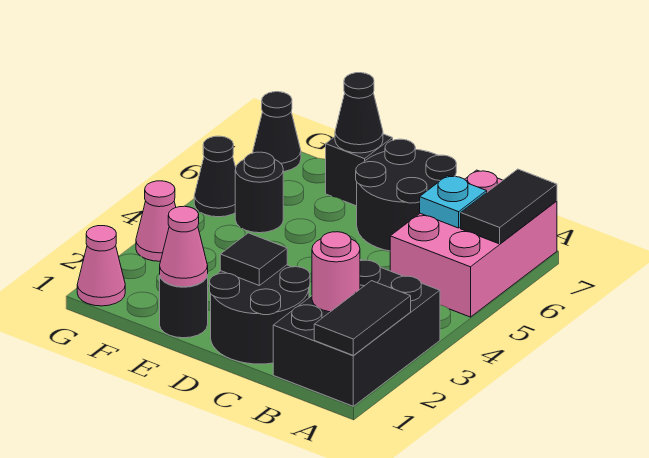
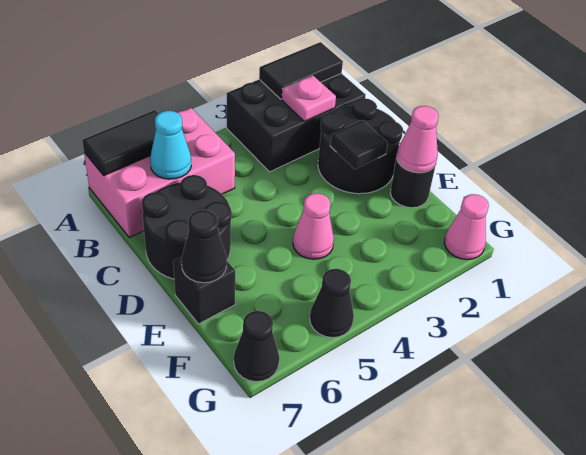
pink round brick B2 level 2 -> pink plate B2 level 2
cyan plate B6 level 2 -> cyan cone B6 level 2
black round brick F5 level 1 -> none
pink cone G3 level 1 -> pink cone E4 level 1

